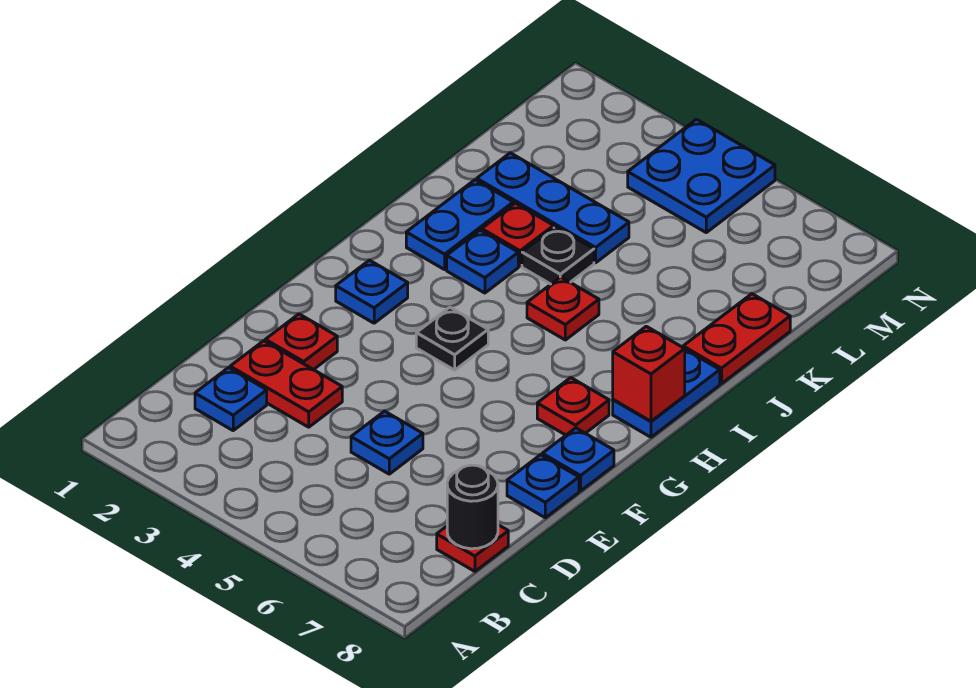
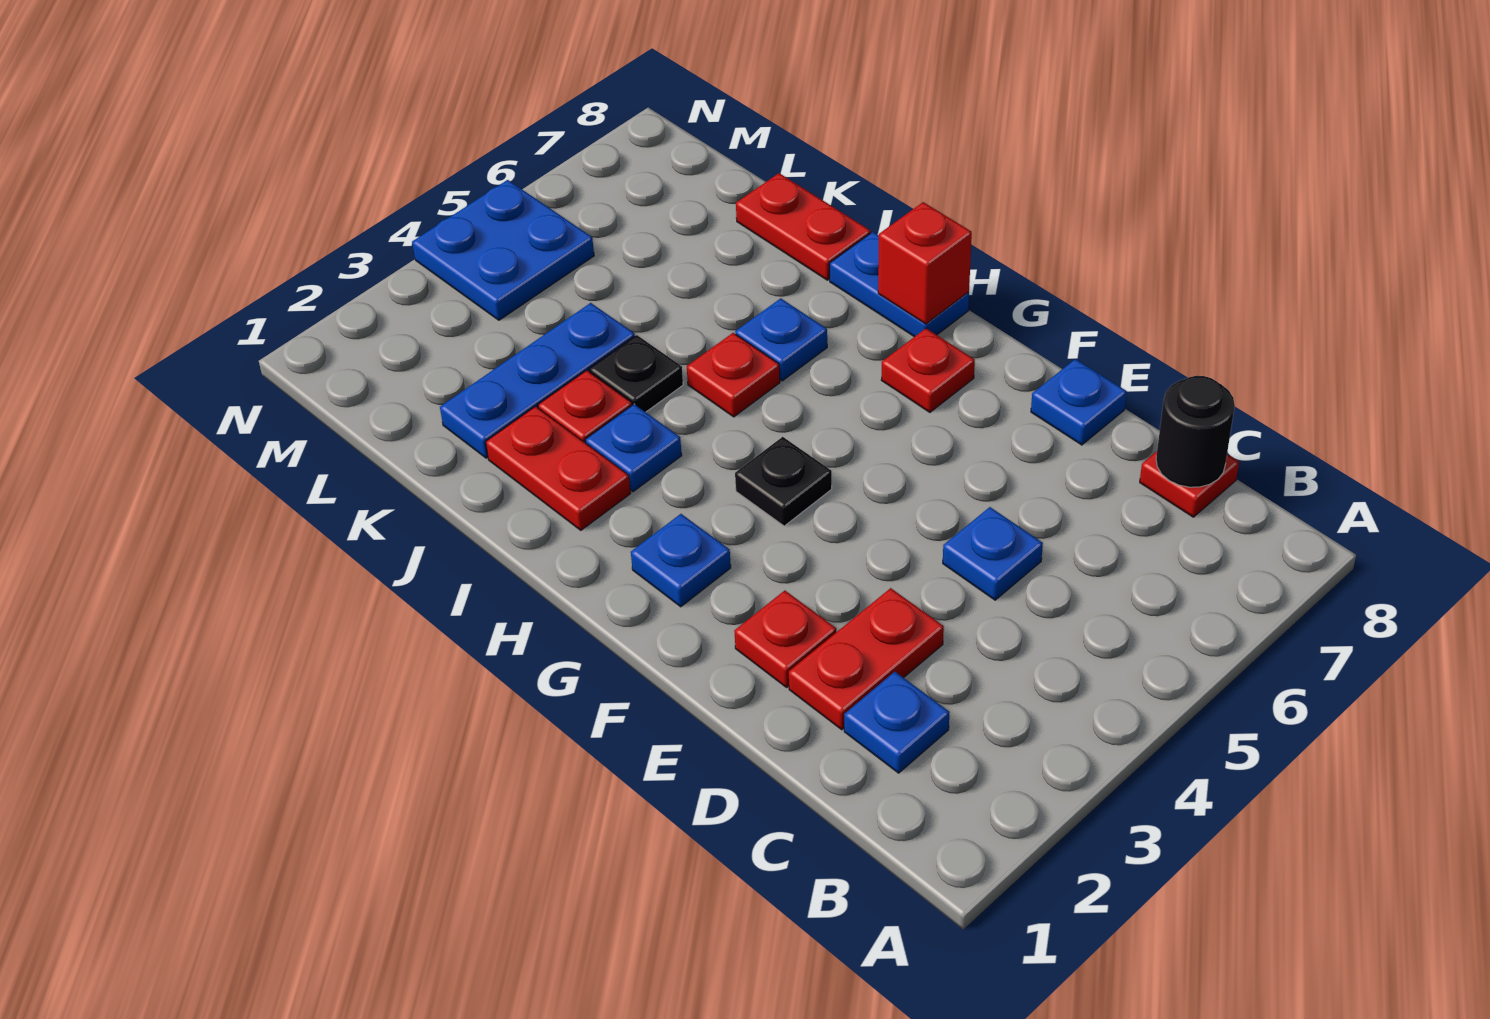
blue plate F8 level 1 -> blue plate I6 level 1
blue plate I2:J2 level 1 -> red plate I2:J2 level 1

